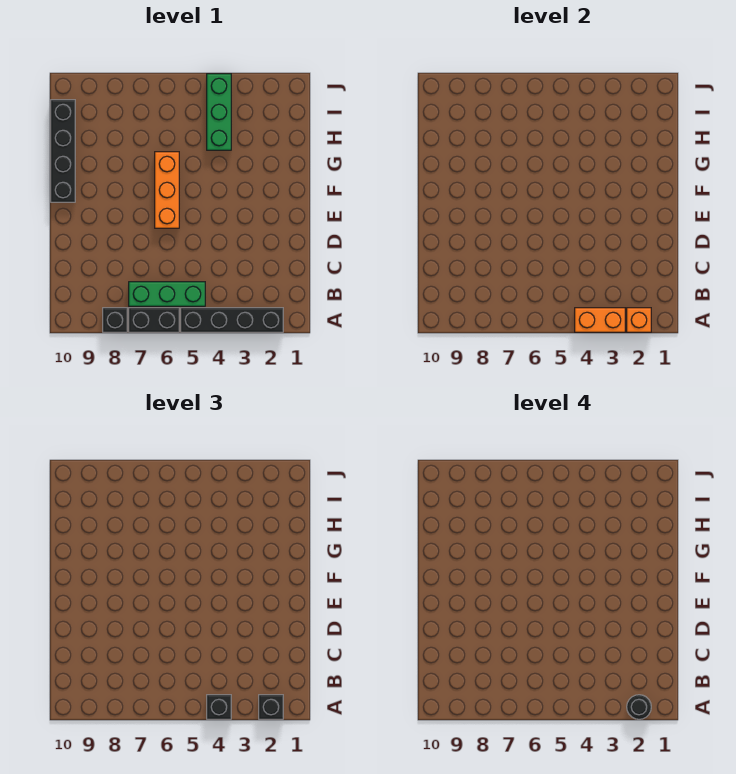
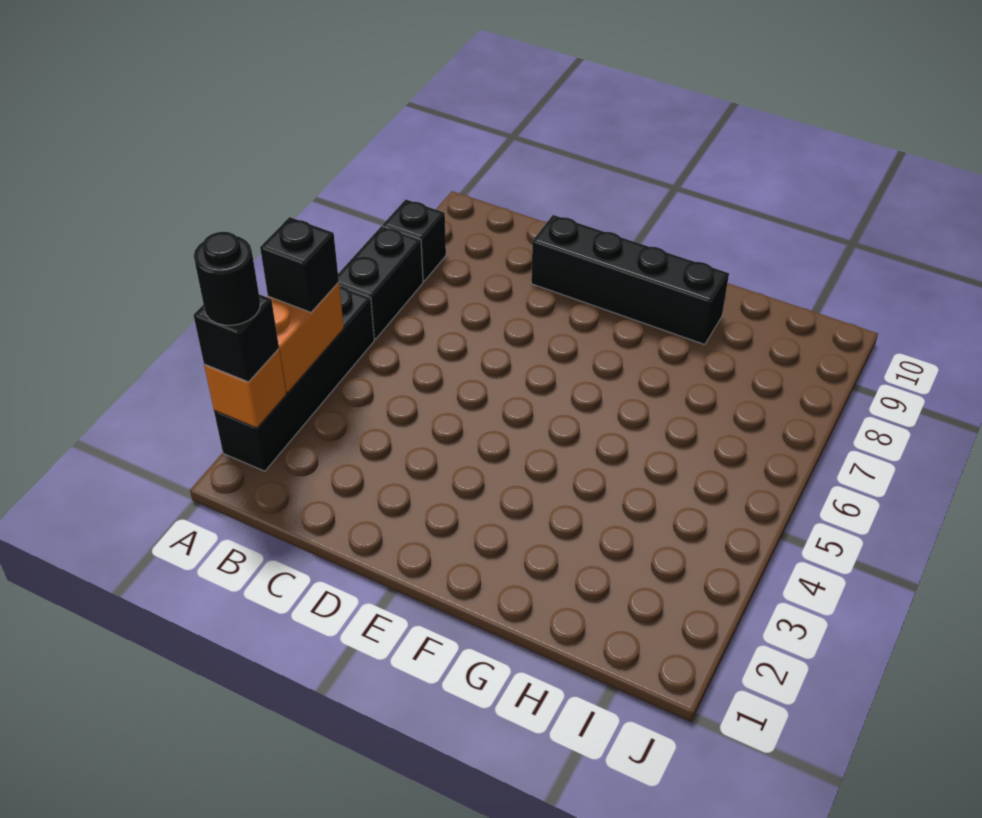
green brick B5:B7 level 1 -> none
orange brick E6:G6 level 1 -> none
black brick F10:I10 level 1 -> black brick D9:G9 level 1
green brick H4:J4 level 1 -> none

